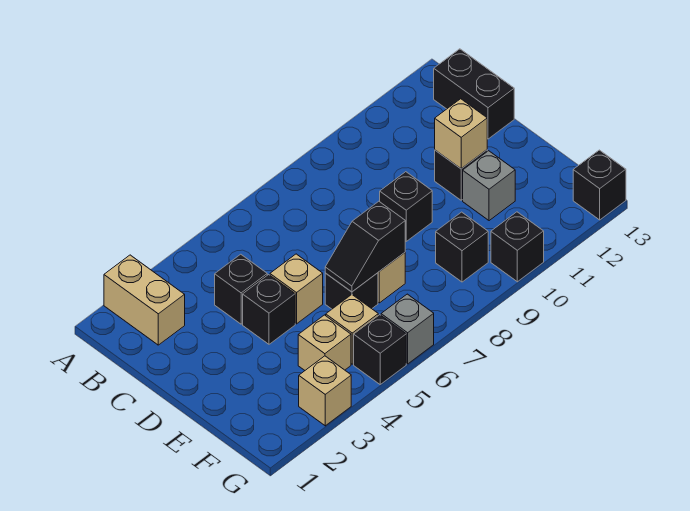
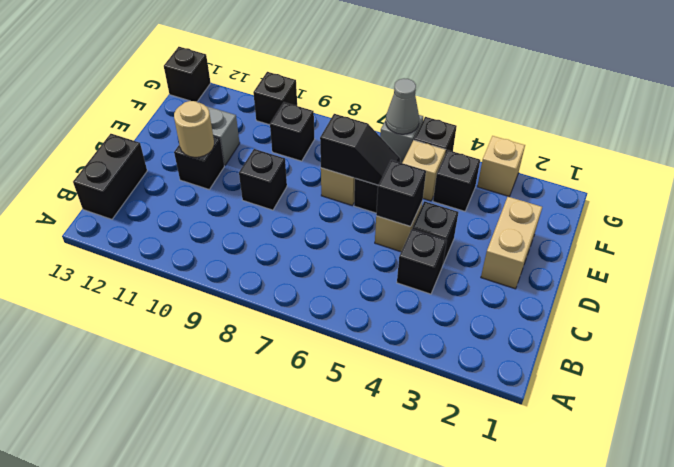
tan brick A2:B2 level 1 -> tan brick D2:E2 level 1
none -> black brick D5 level 2
tan brick D11 level 2 -> tan round brick D11 level 2
tan brick F4 level 1 -> black brick F4 level 1
none -> grey cone G6 level 2

